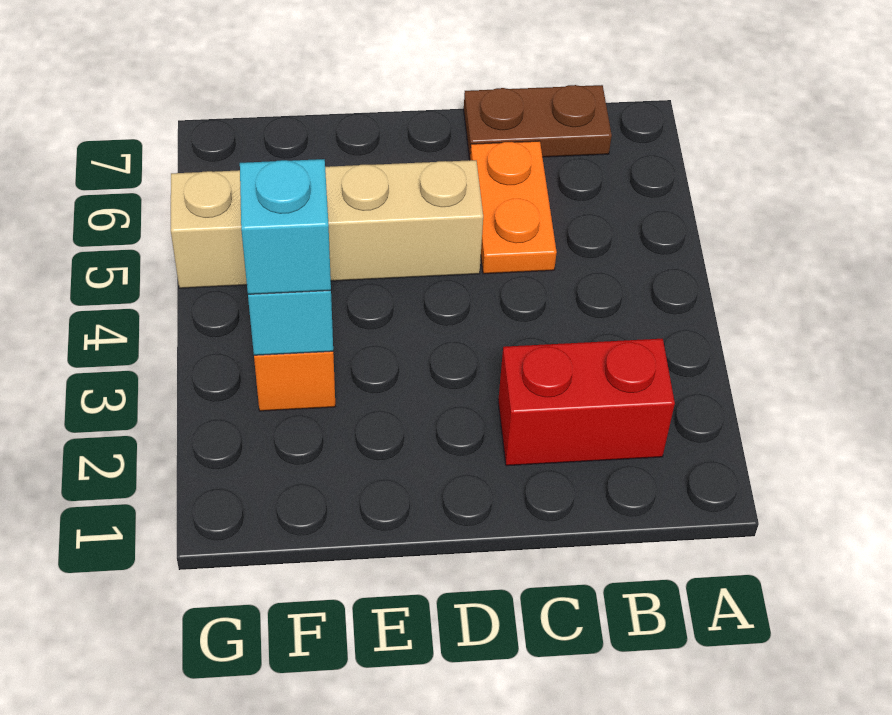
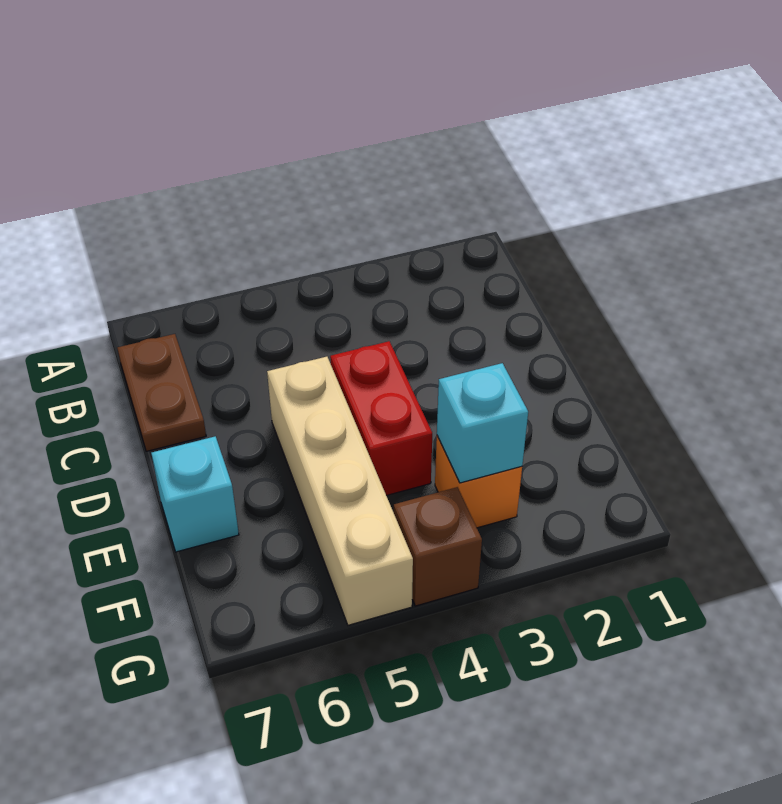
red brick B2:C2 level 1 -> red brick D4:E4 level 1
orange plate C5:C6 level 1 -> none
cyan brick F3 level 3 -> cyan brick E7 level 1
none -> brown brick G4 level 1

